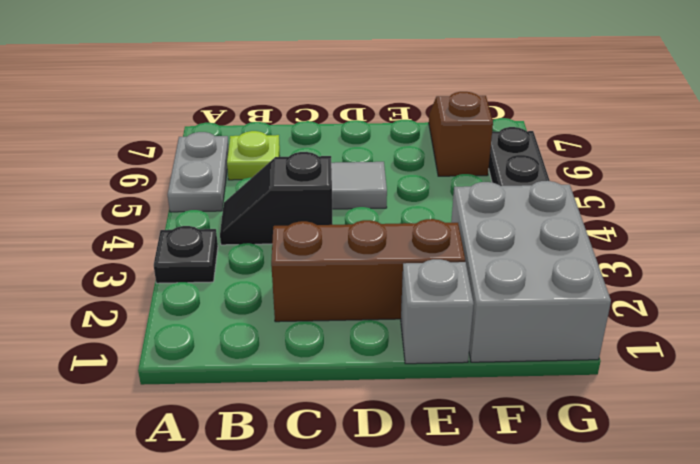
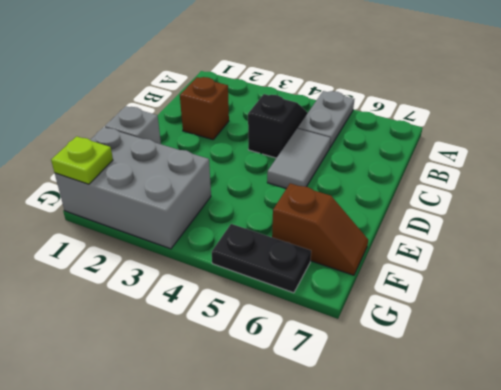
black plate A3 level 1 -> none
grey plate A5:A6 level 1 -> grey plate A5:B5 level 1
lime plate B6 level 1 -> lime plate G1 level 2
brown brick C2:E2 level 1 -> brown brick C2 level 1

